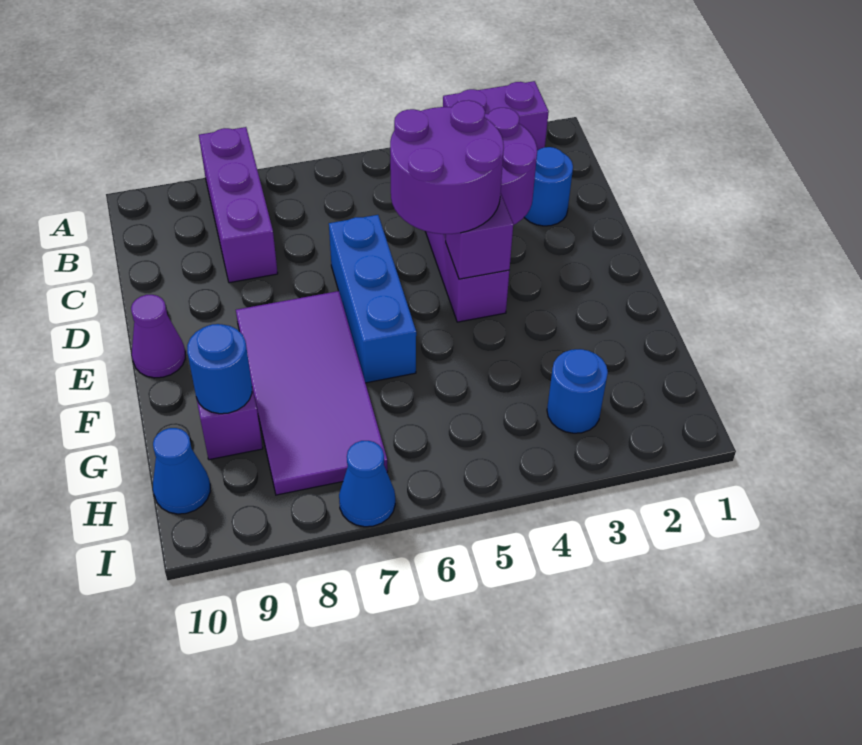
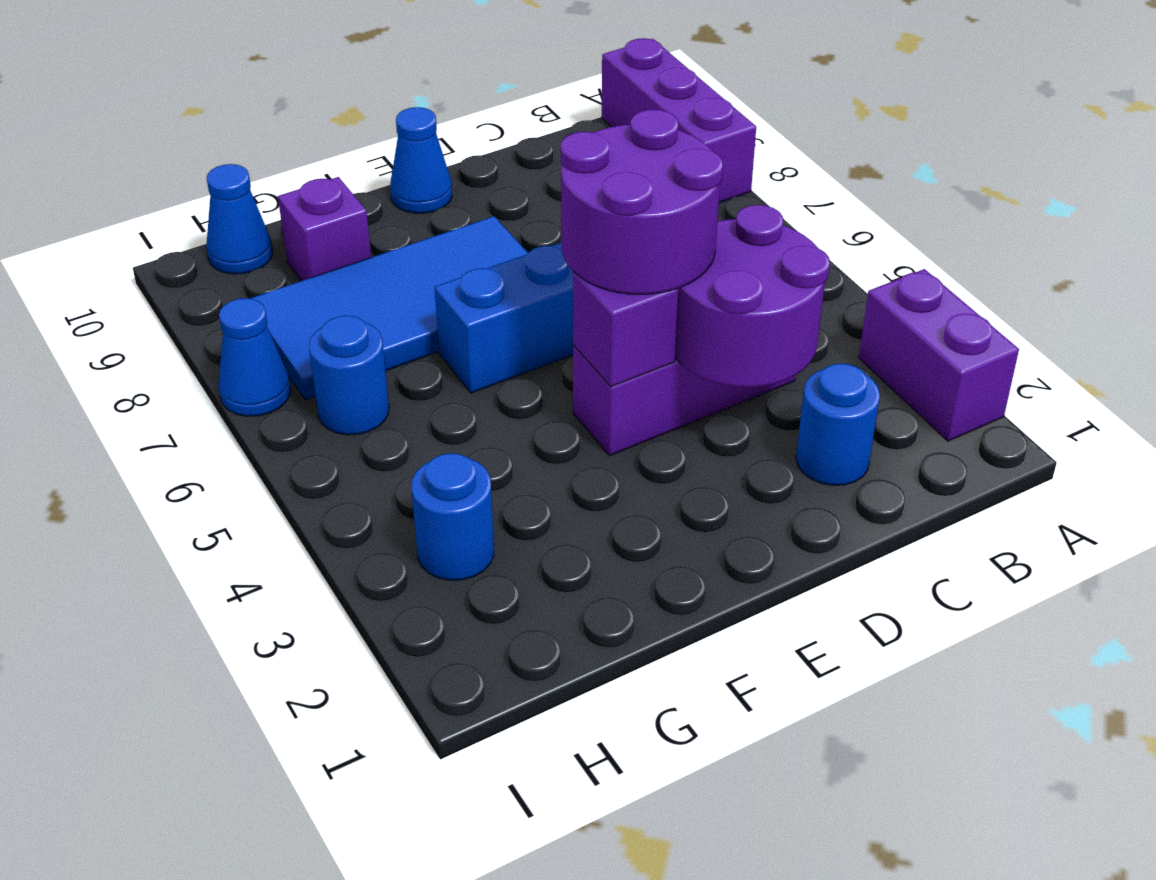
purple brick A8:C8 level 1 -> purple brick A8:A10 level 1
purple tile E7:H8 level 1 -> blue tile E7:H8 level 1
purple cone E10 level 1 -> blue cone E10 level 1
blue round brick G9 level 2 -> blue round brick H6 level 1

